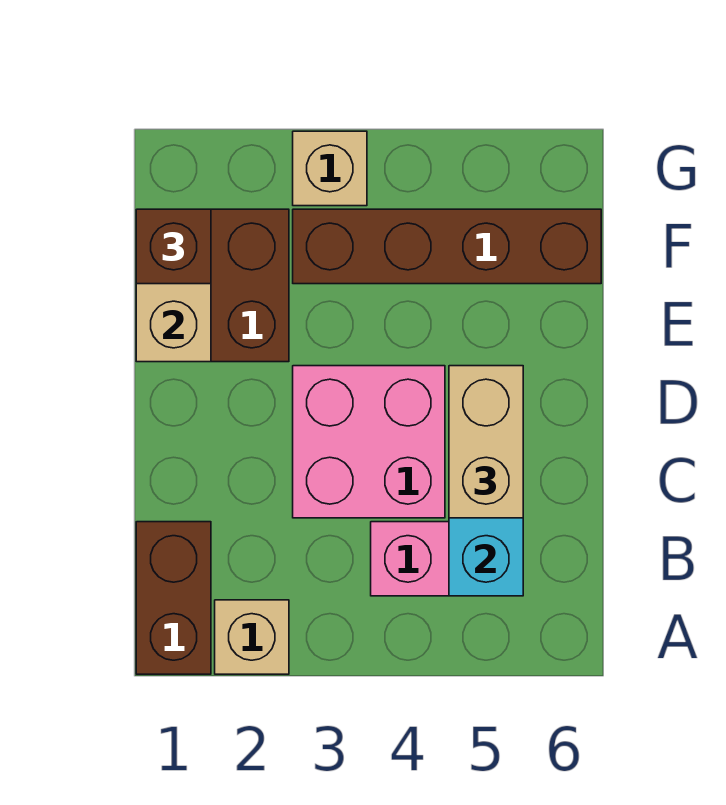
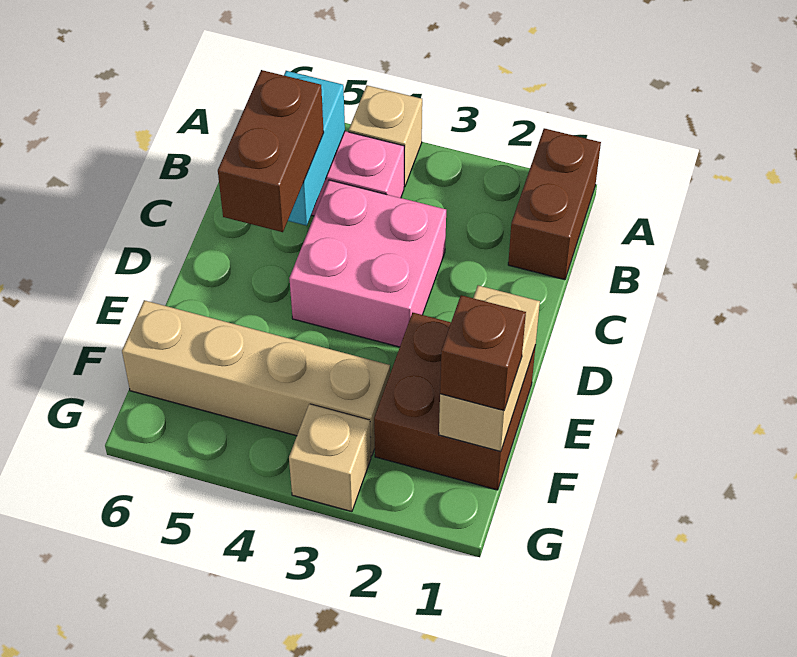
tan brick A2 level 1 -> tan brick A4 level 1
tan brick C5:D5 level 3 -> brown brick C5:D5 level 3
brown brick F3:F6 level 1 -> tan brick F3:F6 level 1

